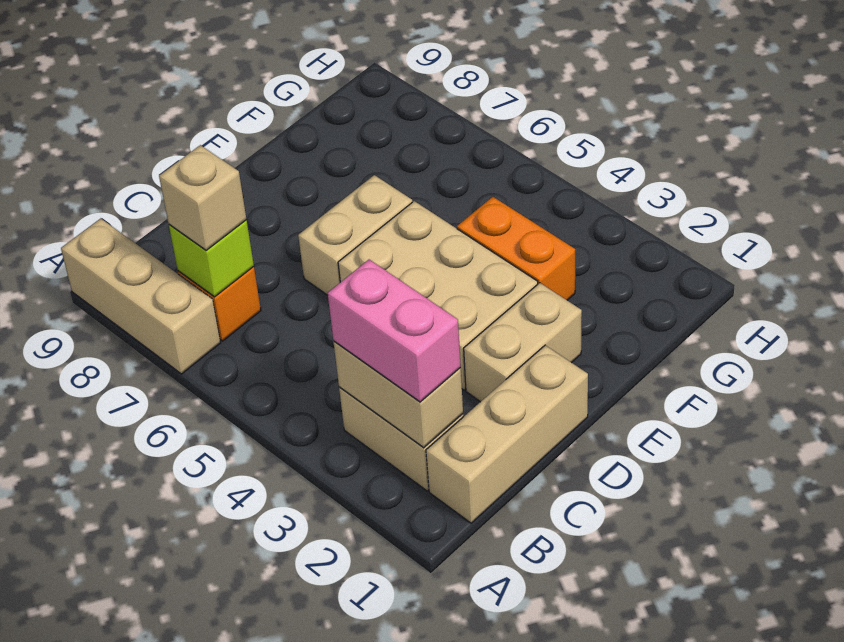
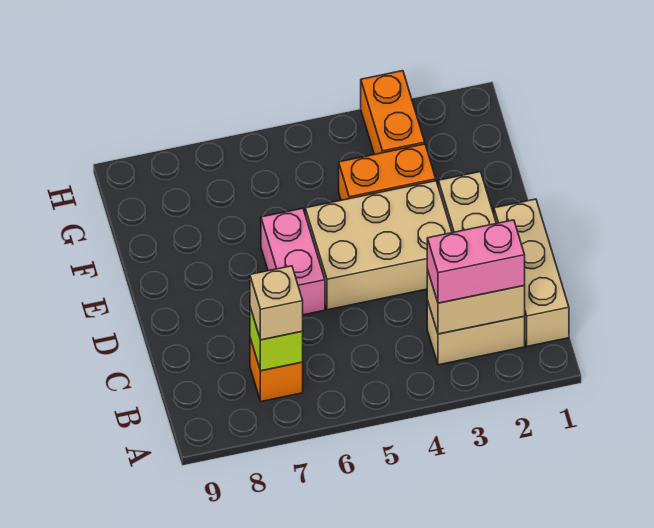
tan brick A7:A9 level 1 -> none
tan brick D6:E6 level 1 -> pink brick D6:E6 level 1
none -> orange brick G3:H3 level 1

